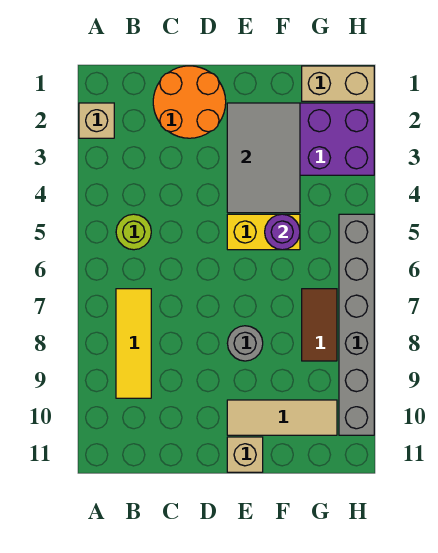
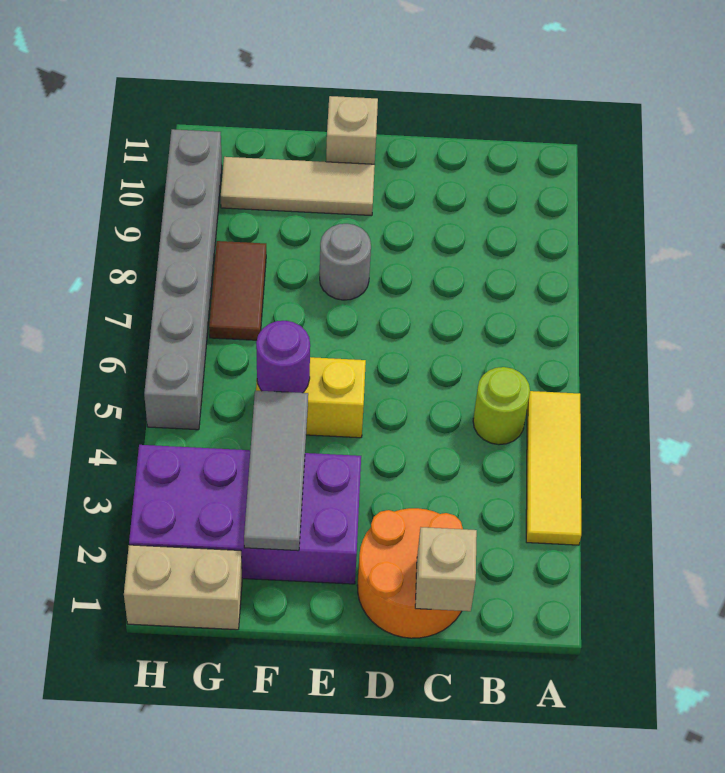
tan brick A2 level 1 -> tan brick C1 level 2
yellow tile B7:B9 level 1 -> yellow tile A3:A5 level 1
grey tile E2:F4 level 2 -> grey tile F2:F4 level 2

